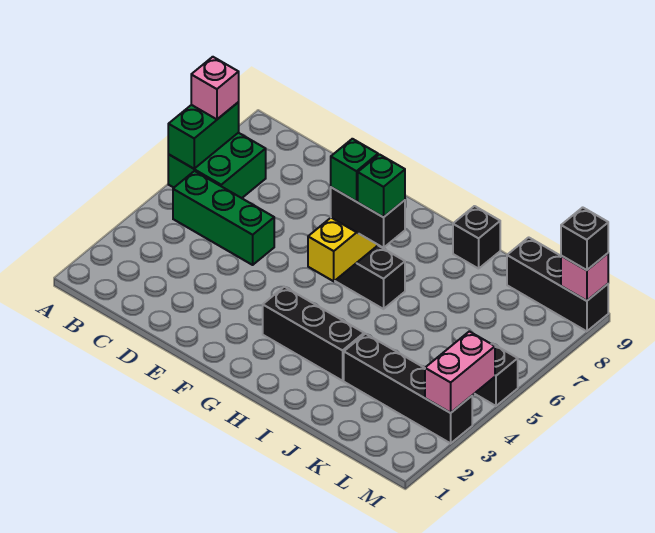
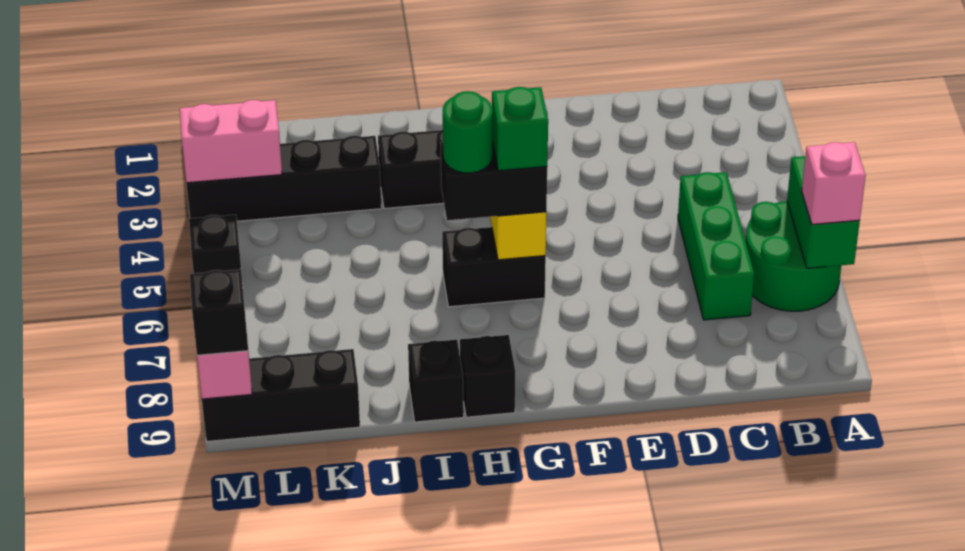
green brick A6:B7 level 1 -> green round brick A6:B7 level 1
green brick B5:D5 level 1 -> green brick C5:C7 level 1
green brick H6 level 4 -> green round brick H6 level 4
none -> black brick H9 level 1
pink brick M3:M4 level 2 -> pink brick L3:M3 level 2

